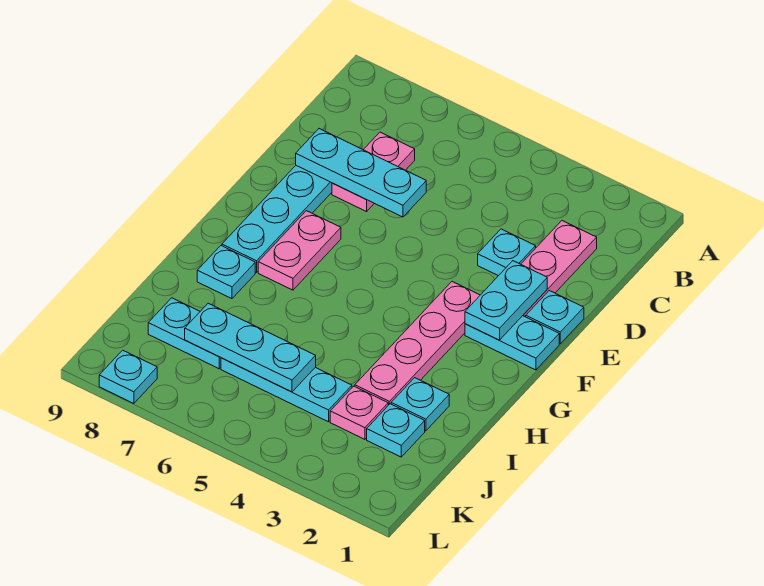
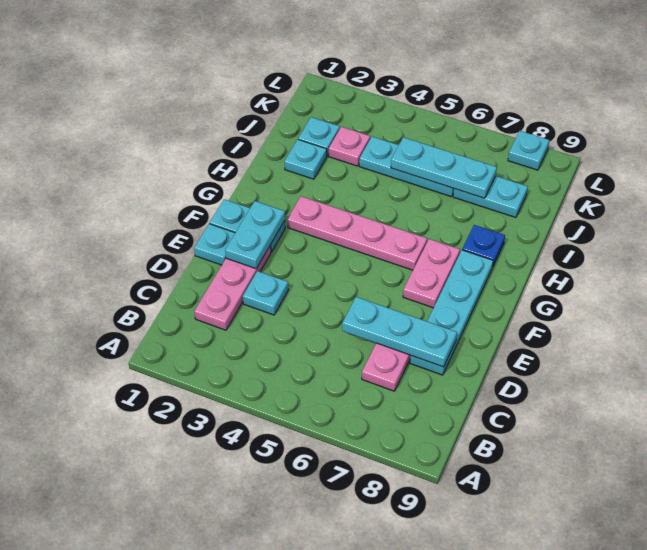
pink plate F3:I3 level 1 -> pink plate G3:G6 level 1
cyan plate H8 level 1 -> blue plate H8 level 1

